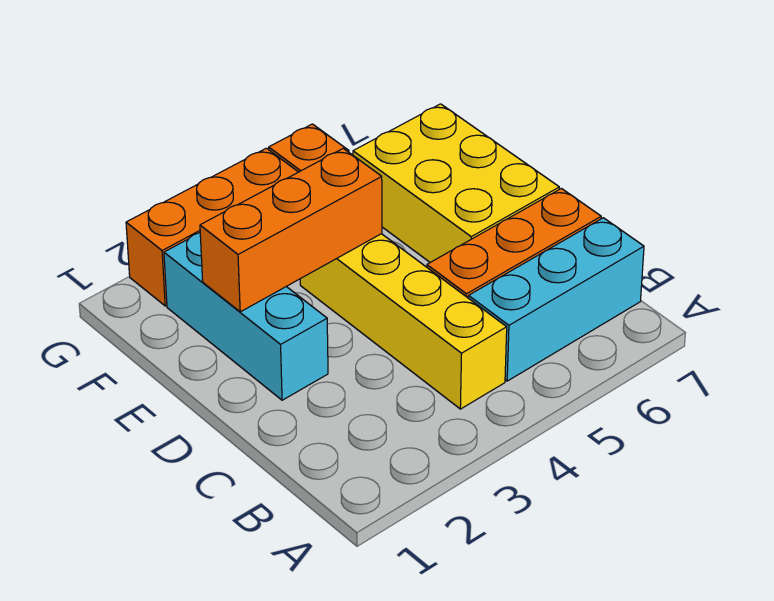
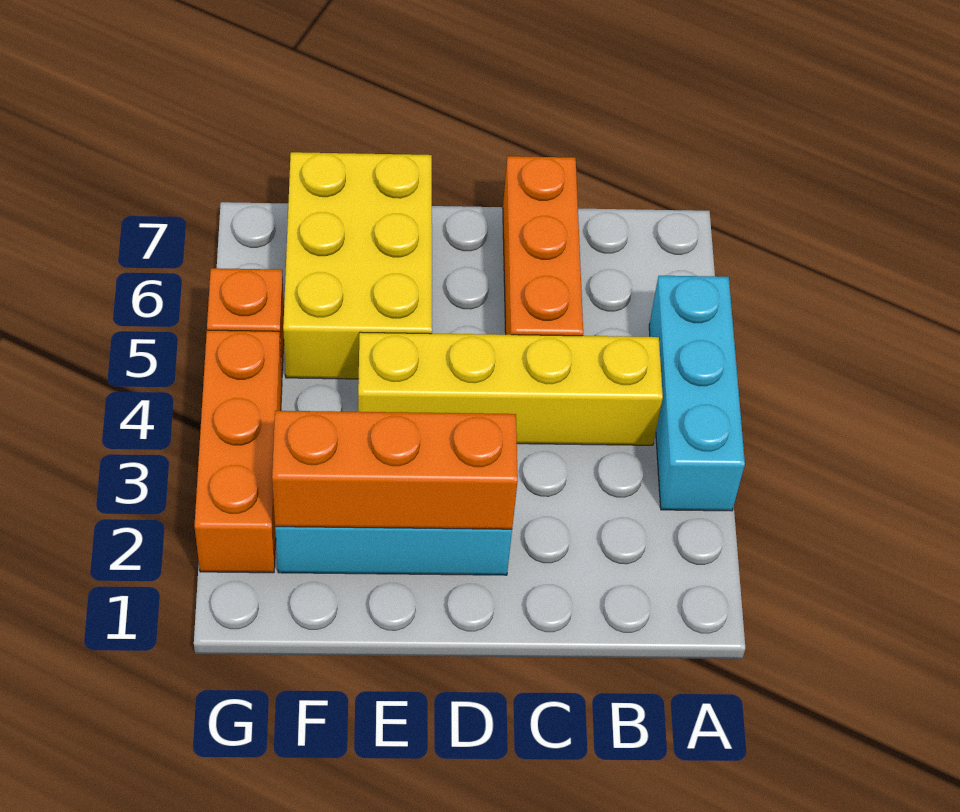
cyan brick B5:B7 level 1 -> cyan brick A3:A5 level 1
yellow brick D6:F7 level 1 -> yellow brick E5:F7 level 1
orange brick E2:E4 level 2 -> orange brick D2:F2 level 2

